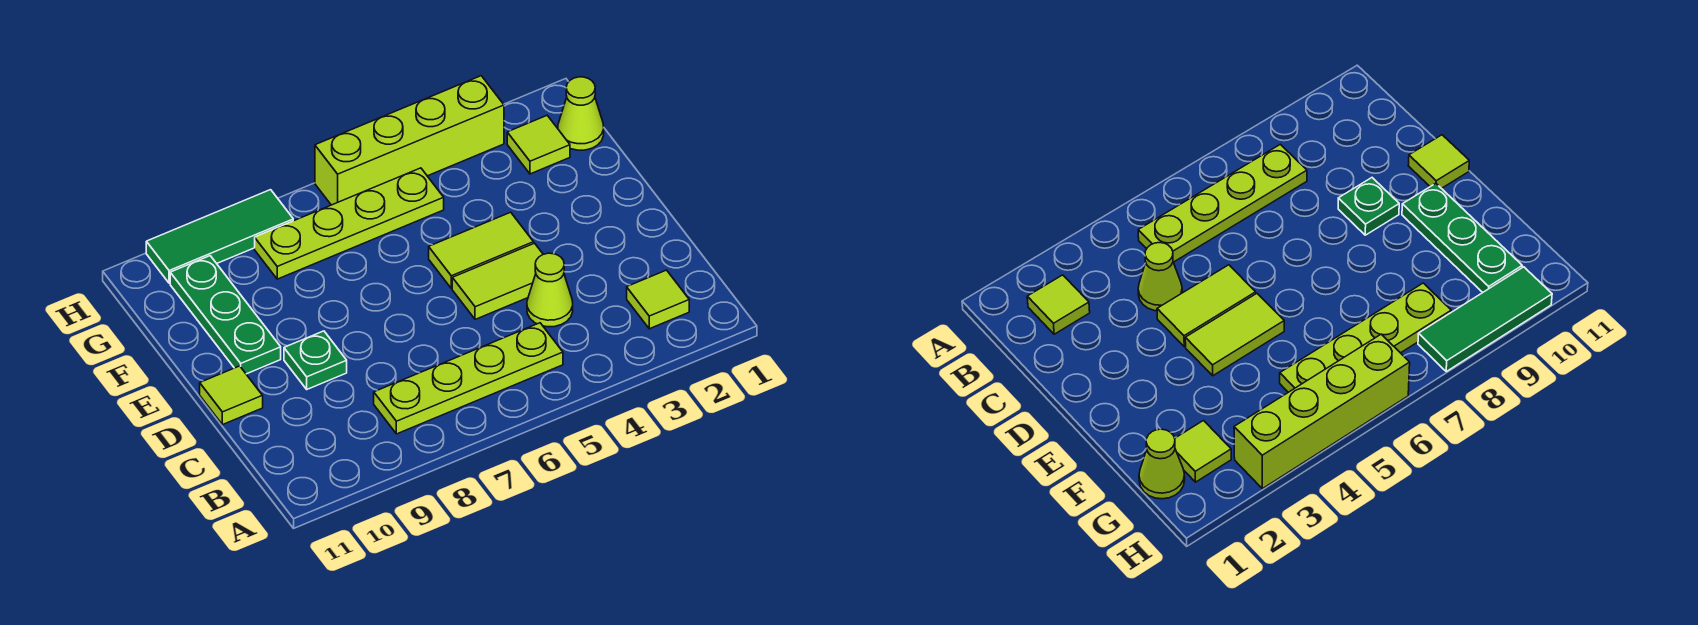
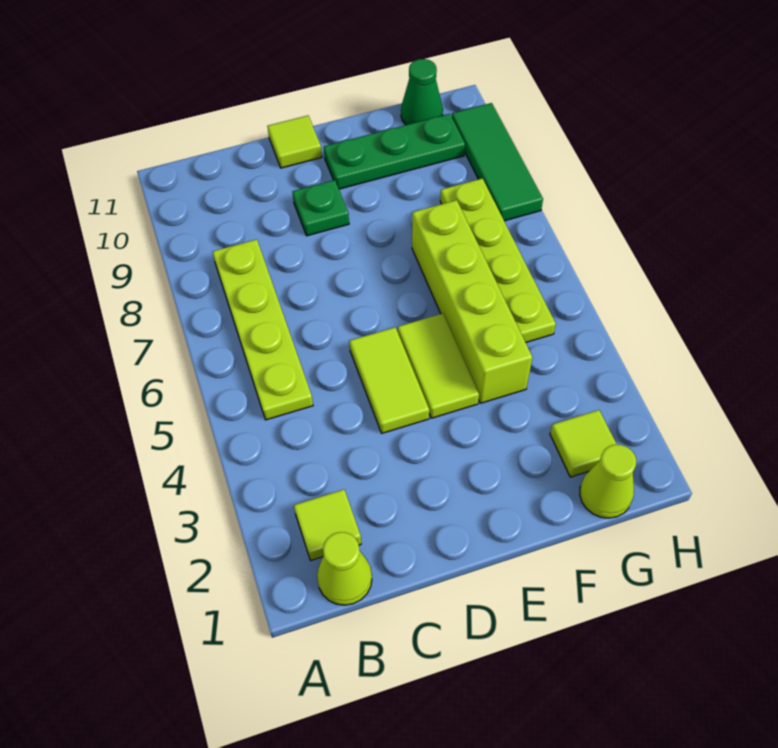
lime cone C4 level 1 -> lime cone B1 level 1
none -> green cone G11 level 1
lime brick H3:H6 level 1 -> lime brick F4:F7 level 1

